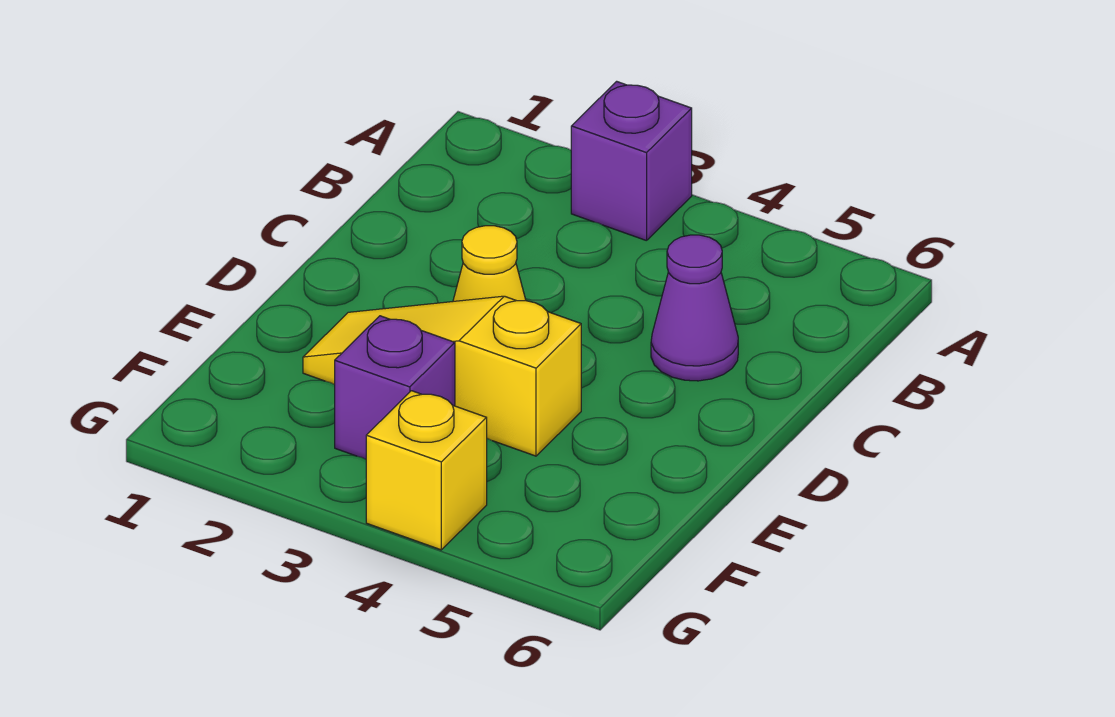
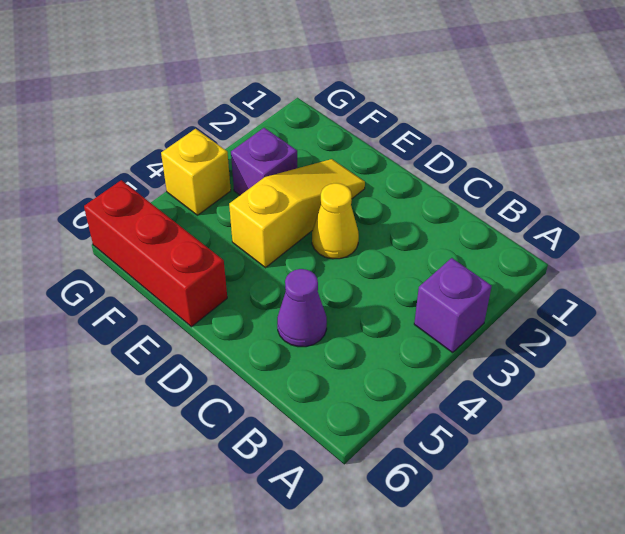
none -> red brick E6:G6 level 1

